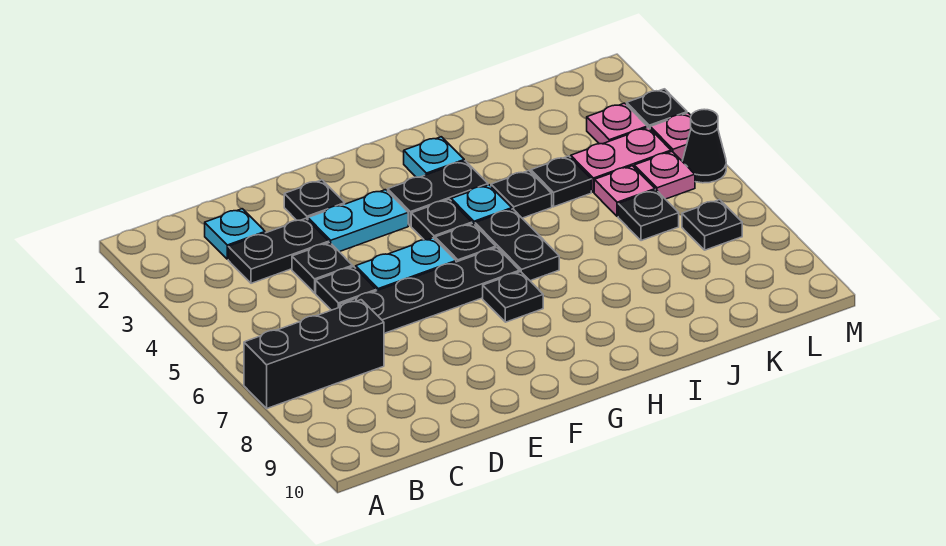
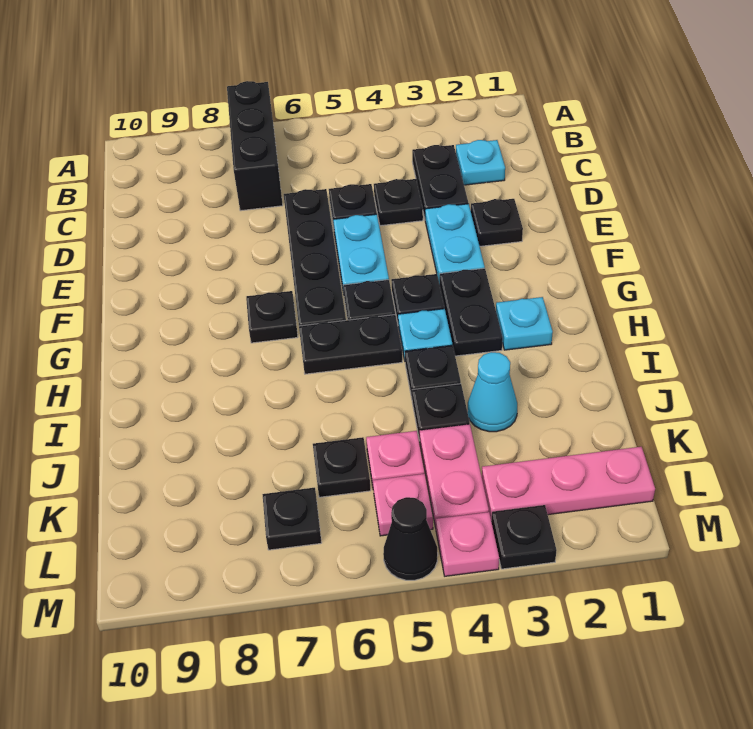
none -> cyan cone J3 level 1
pink plate L3 level 1 -> pink plate L1:L3 level 1

